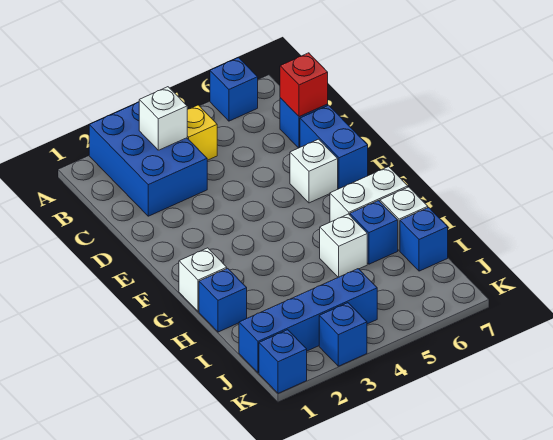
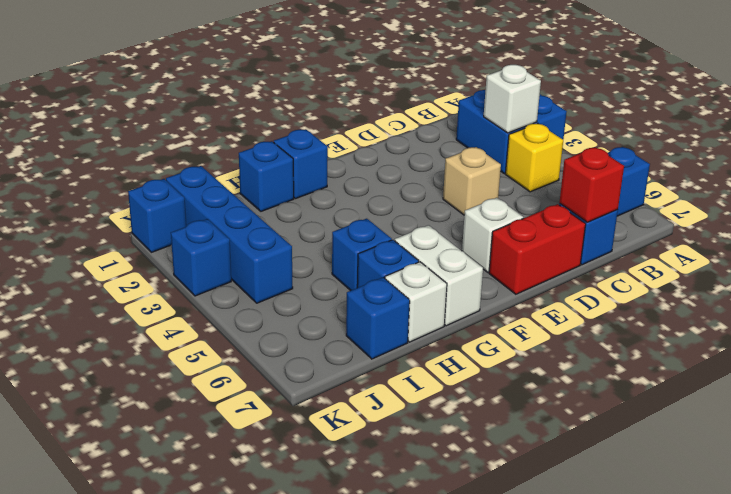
blue brick A2:C3 level 1 -> blue brick A2:B3 level 1
none -> tan brick D4 level 1
blue brick D7:E7 level 1 -> red brick D7:E7 level 1
white brick G1 level 1 -> blue brick G1 level 1
white brick H5 level 1 -> blue brick H5 level 1

